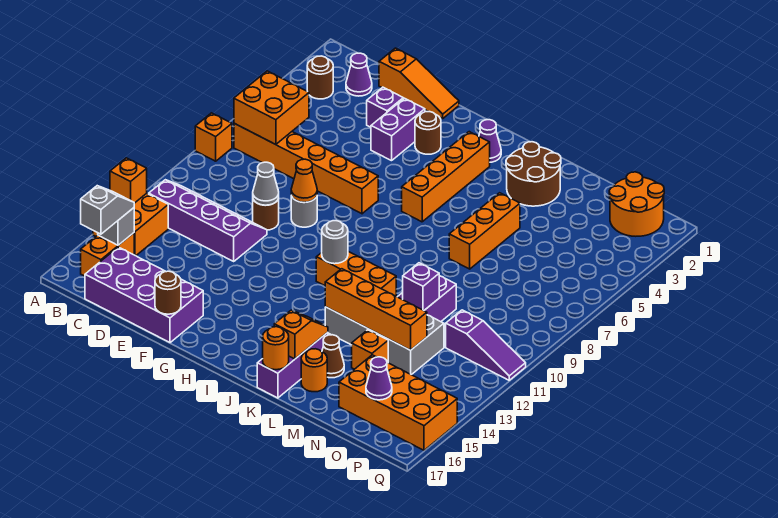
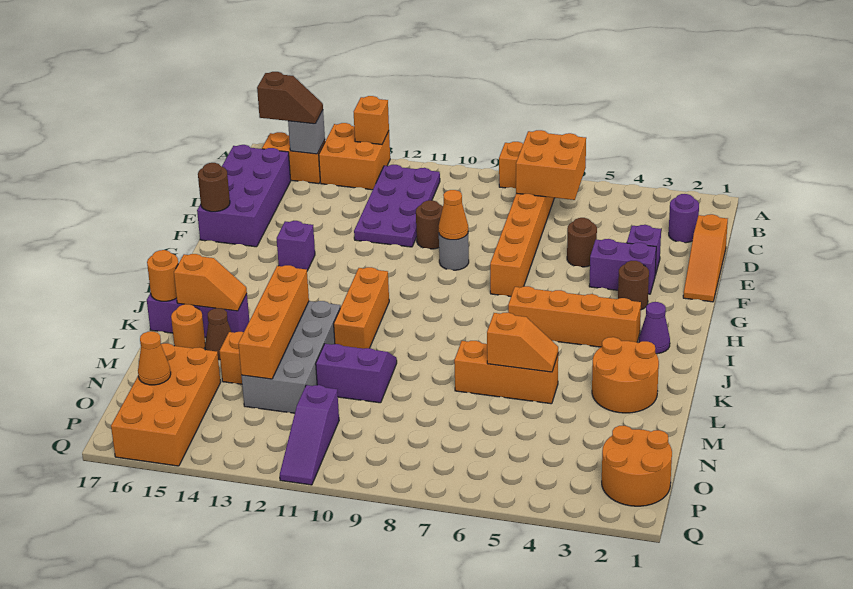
brown round brick B3 level 1 -> brown round brick E5 level 1
purple slope B11:E12 level 1 top 12 -> purple plate B11:E12 level 1
grey slope B15:B16 level 3 top 16 -> brown slope B15:B16 level 3 top 16
purple cone C2 level 1 -> purple round brick C2 level 1
grey cone E10 level 2 -> none
grey round brick I11 level 2 -> none
brown round brick K2:L3 level 1 -> orange round brick K2:L3 level 1
none -> orange slope L5:L6 level 2 top 6
purple brick M11 level 2 -> purple brick G14 level 1
purple cone O16 level 2 -> orange cone O16 level 2

